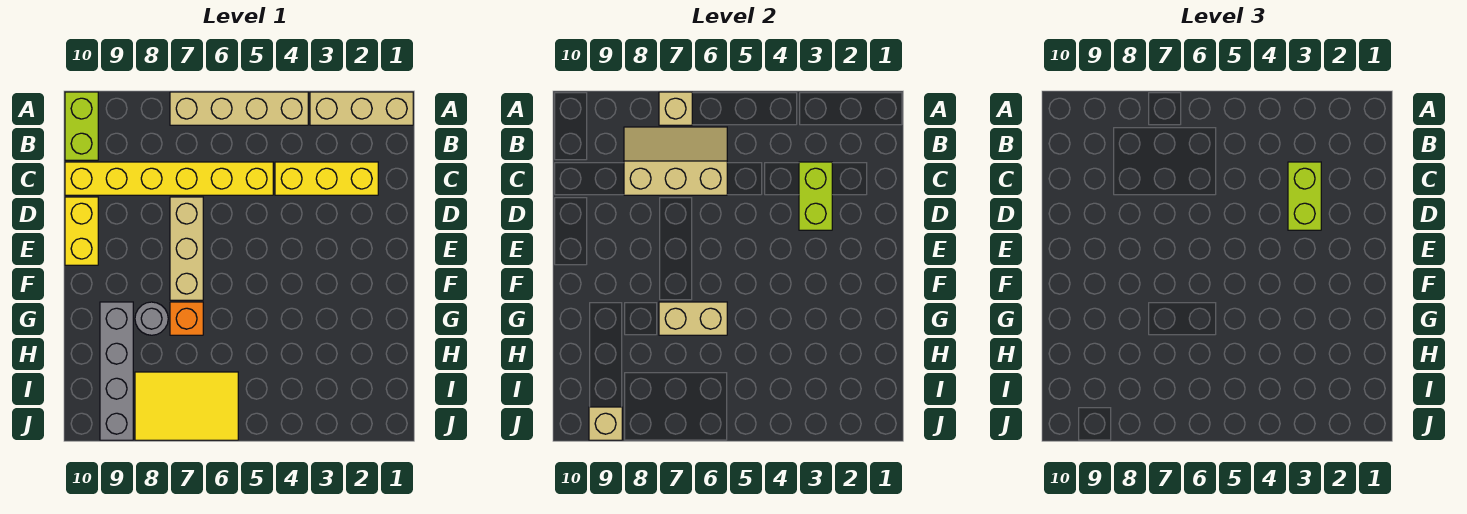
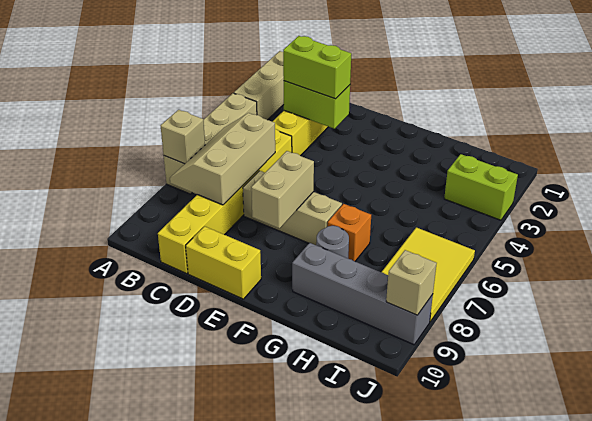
lime brick A10:B10 level 1 -> lime brick I3:J3 level 1
tan brick G6:G7 level 2 -> tan brick E7:E8 level 2

